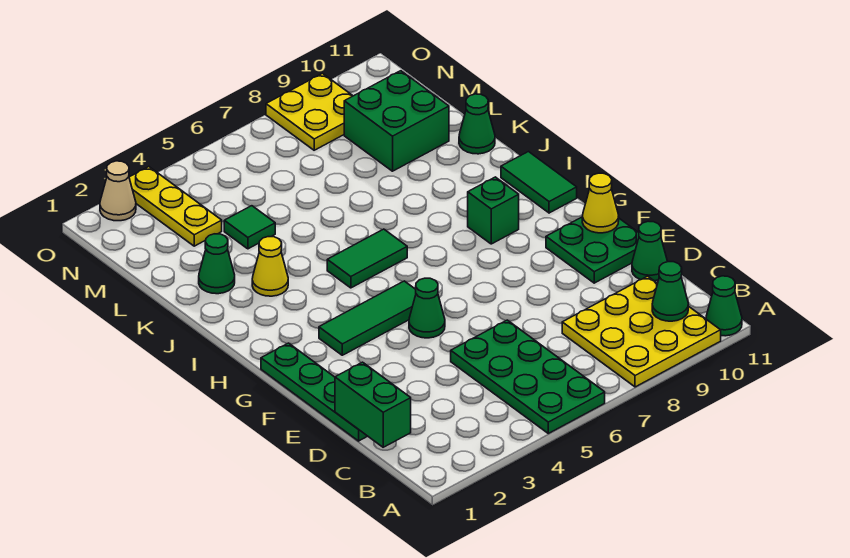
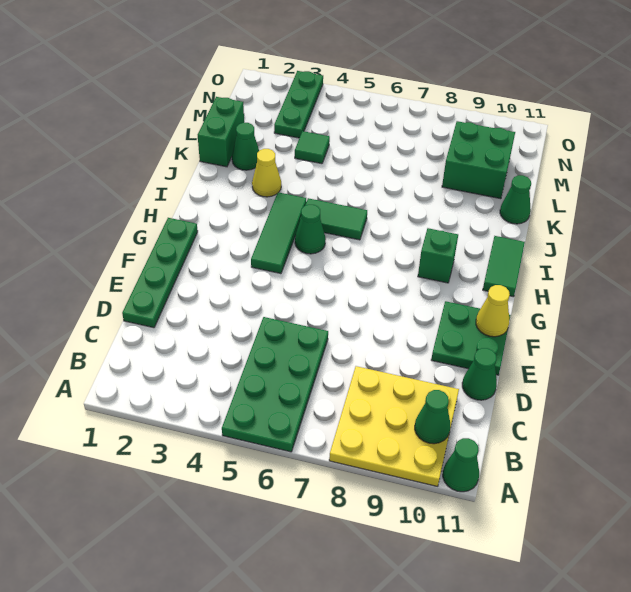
green brick C1:D1 level 2 -> green brick K1:L1 level 1
green cone F5 level 1 -> green cone H5 level 1
green tile G3:G5 level 1 -> green tile G4:I4 level 1
yellow plate M3:O3 level 1 -> green plate M3:O3 level 1
yellow plate N8:O9 level 1 -> none
tan cone O2 level 1 -> none

